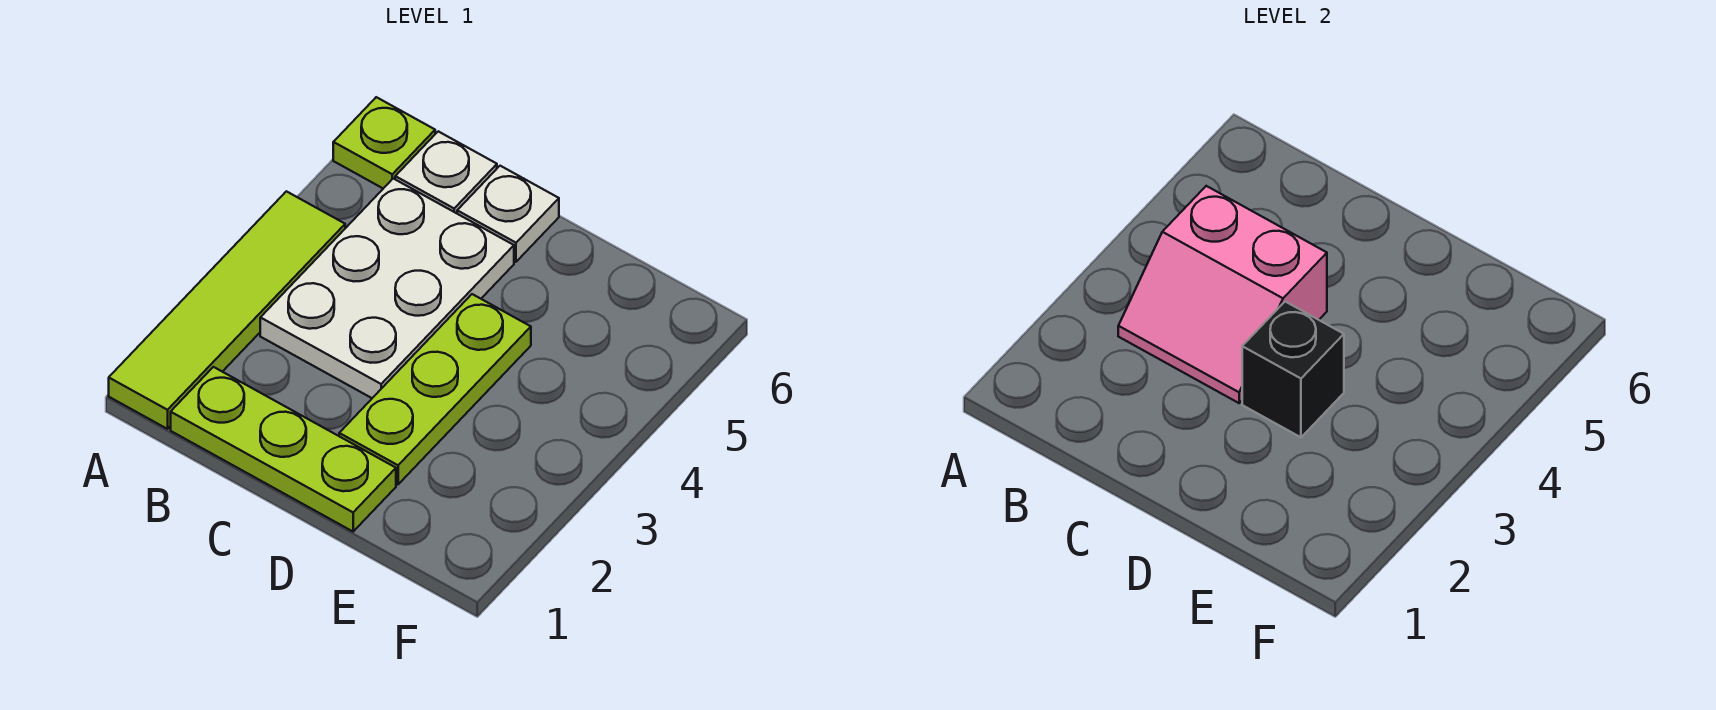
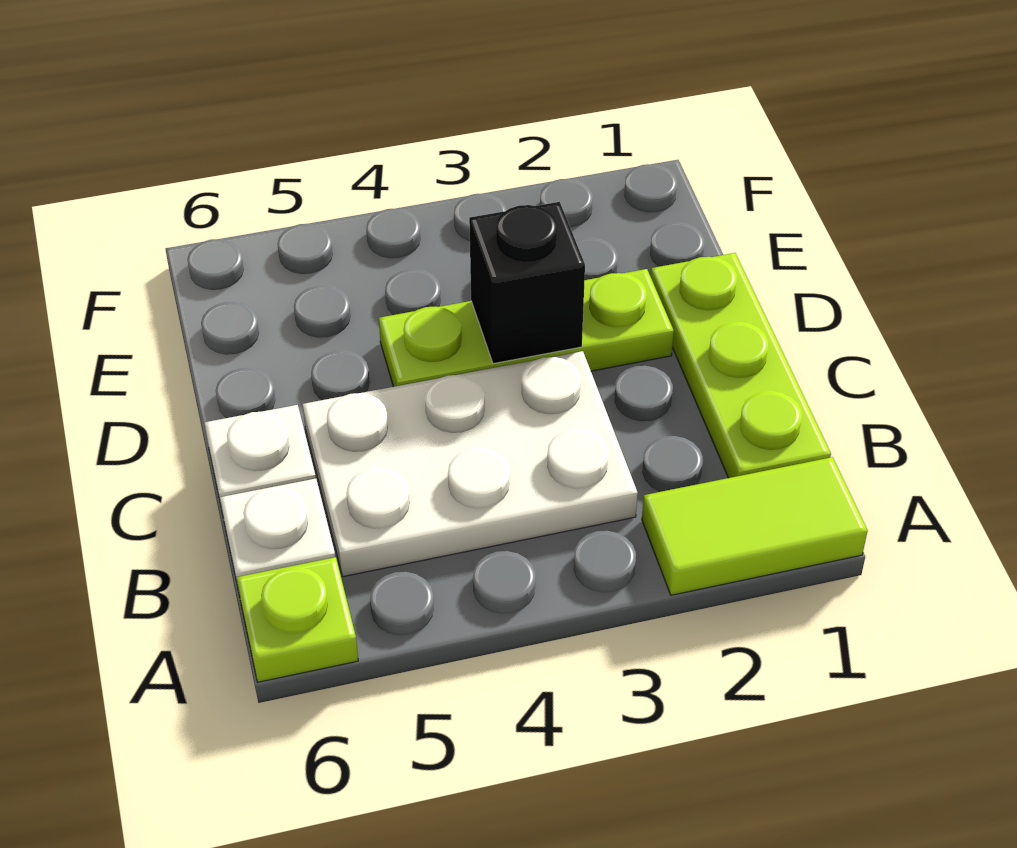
lime tile A1:A4 level 1 -> lime tile A1:A2 level 1
pink slope B3:C4 level 2 top 4 -> none

